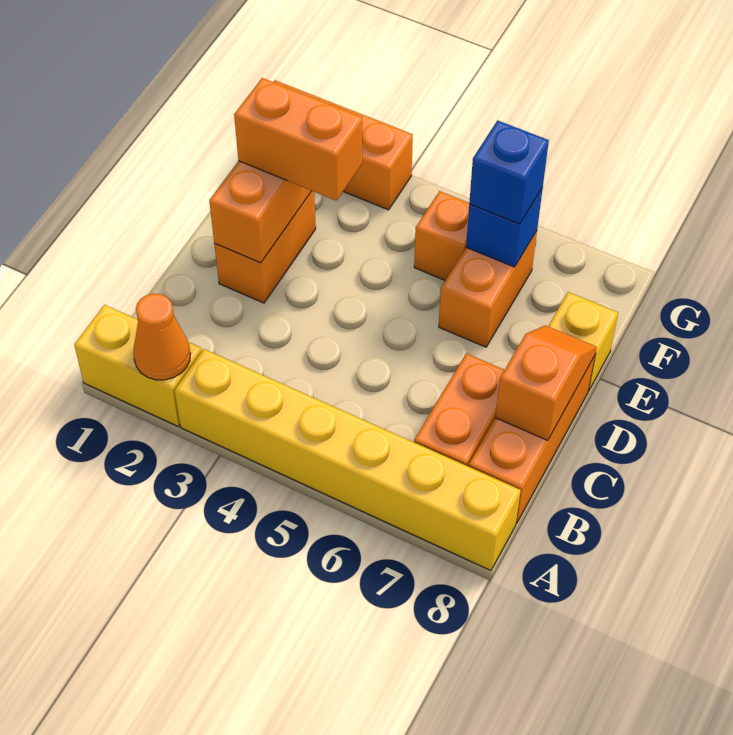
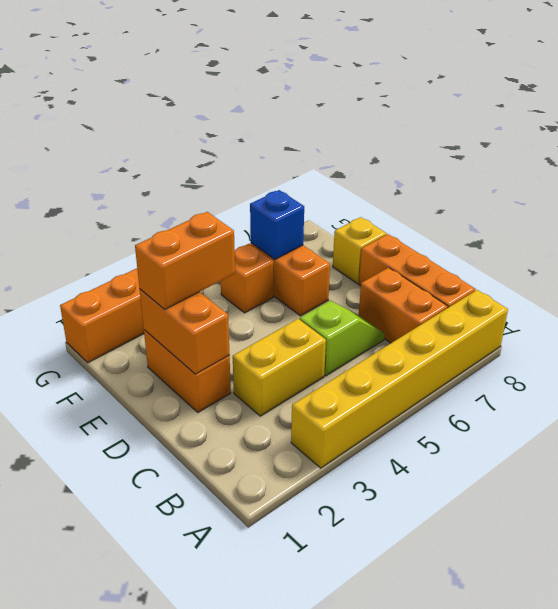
yellow brick A1:A2 level 1 -> yellow brick C3:C4 level 1
orange cone A2 level 2 -> none
none -> lime slope C5:C6 level 1 top 5
orange slope C8:D8 level 2 top C -> none
blue brick F6 level 3 -> none

